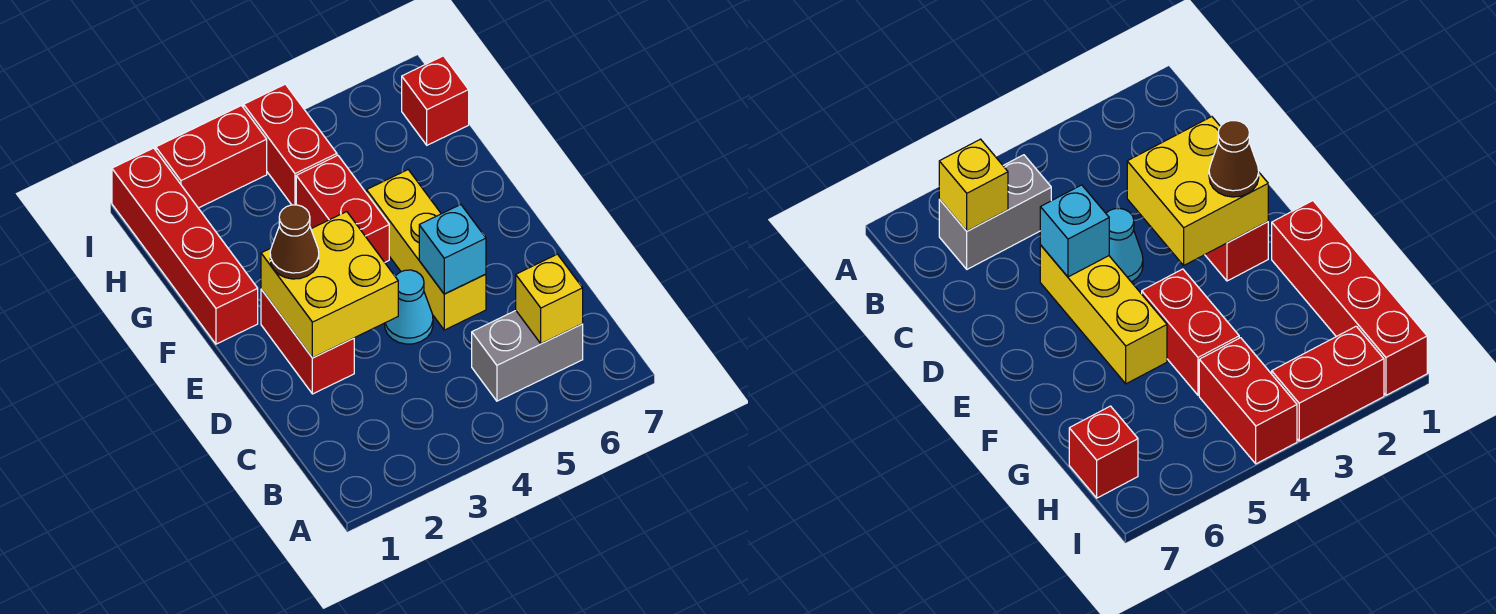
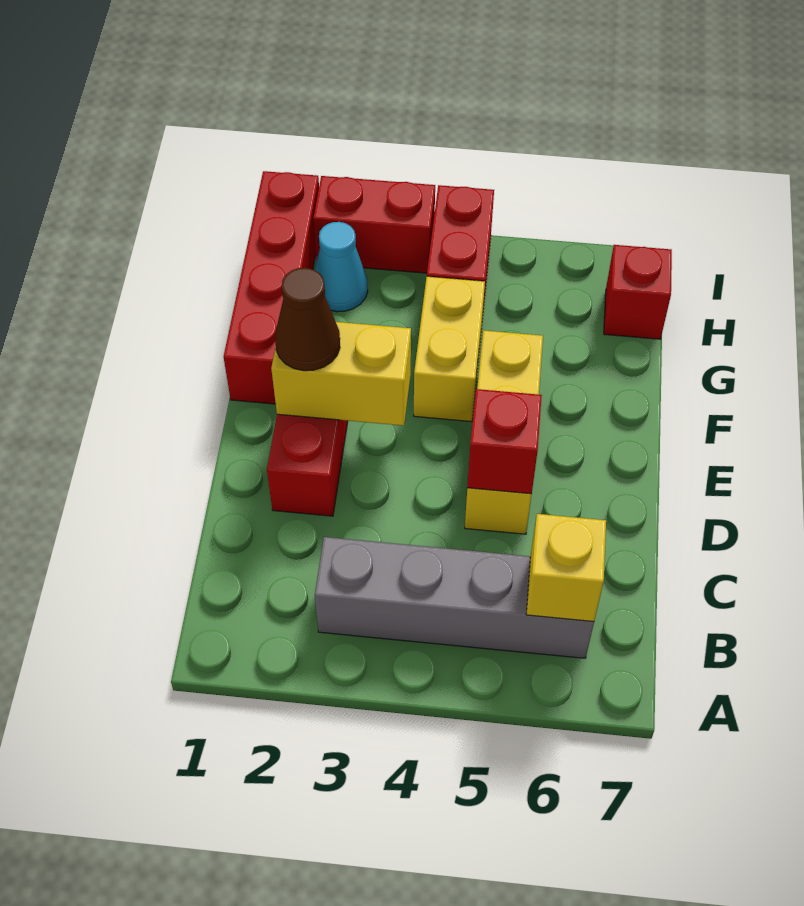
grey brick B5:B6 level 1 -> grey brick B3:B6 level 1
yellow brick D2:E3 level 2 -> yellow brick E2:E3 level 2
cyan cone D4 level 1 -> cyan cone H2 level 1
cyan brick D5 level 2 -> red brick D5 level 2
red brick F4:G4 level 1 -> yellow brick F4:G4 level 1

